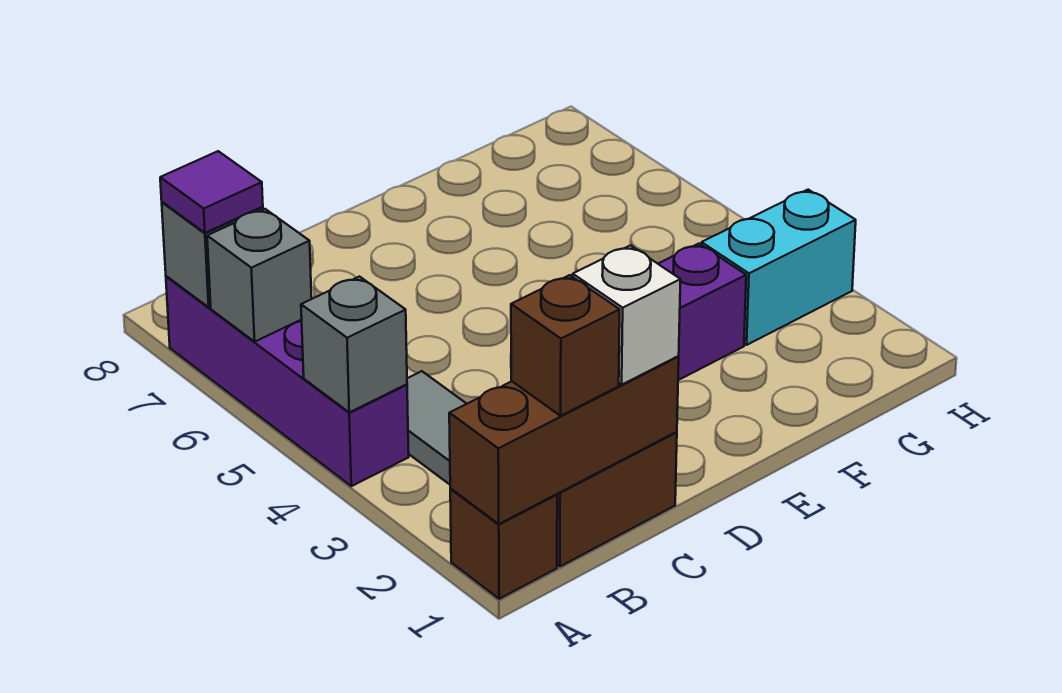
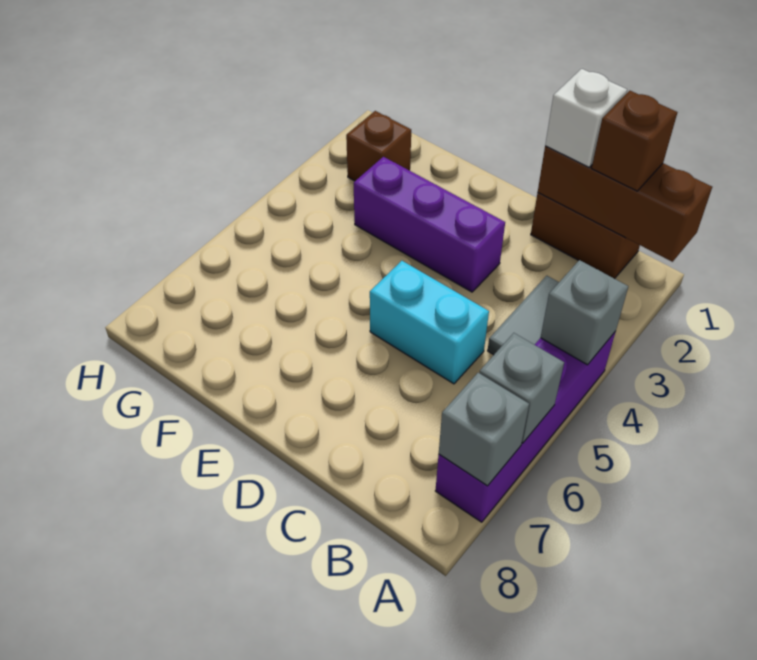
brown brick A1 level 1 -> brown brick G2 level 1
purple tile A7 level 3 -> none
cyan brick G3:H3 level 1 -> cyan brick C5:D5 level 1

